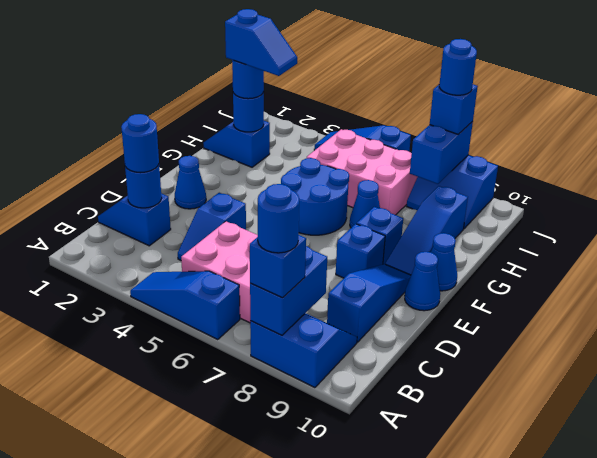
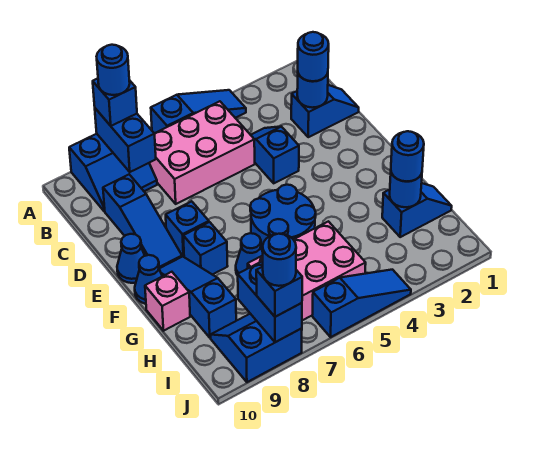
blue cone E2 level 1 -> none
none -> pink brick G10 level 1
blue slope H2:H3 level 4 top 2 -> none

